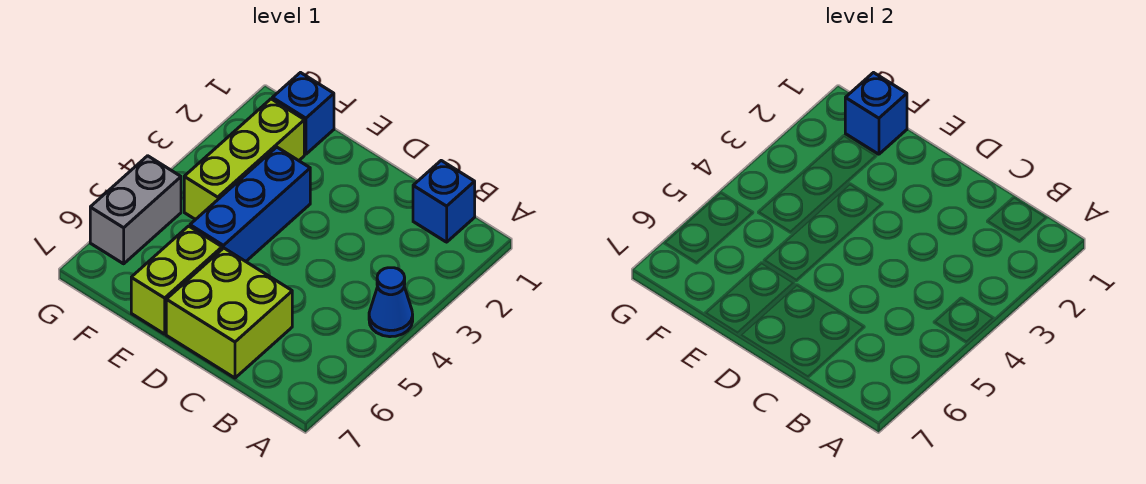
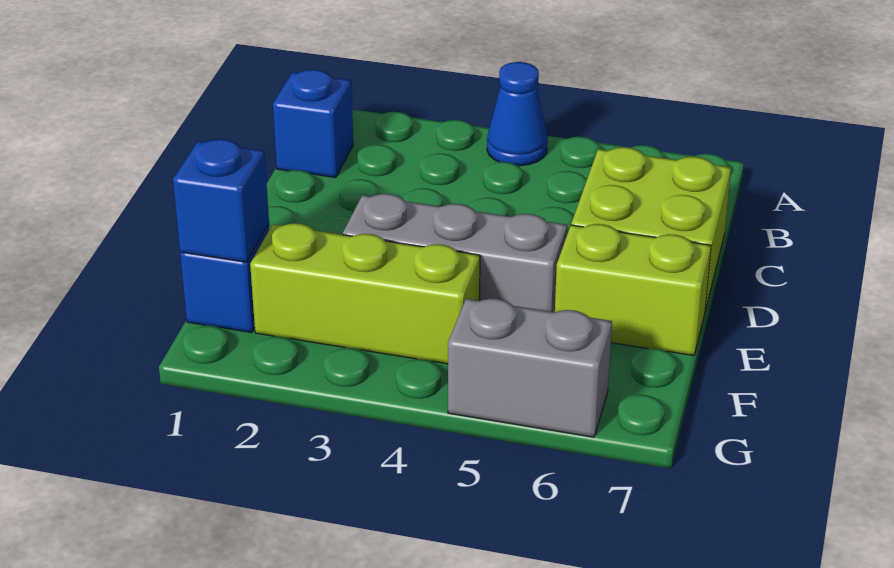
blue brick E3:E5 level 1 -> grey brick E3:E5 level 1

